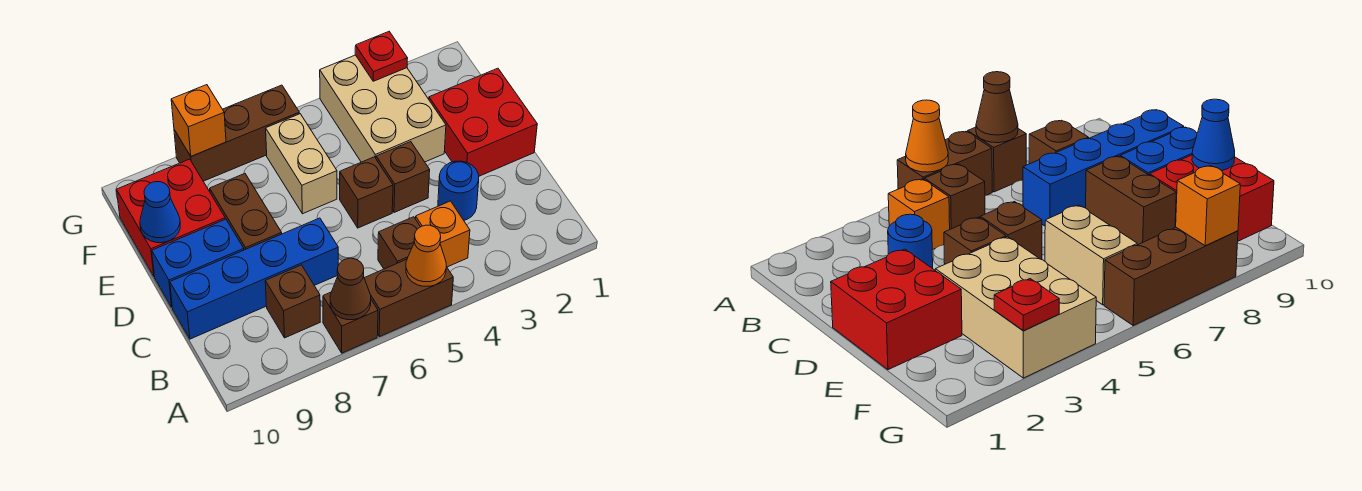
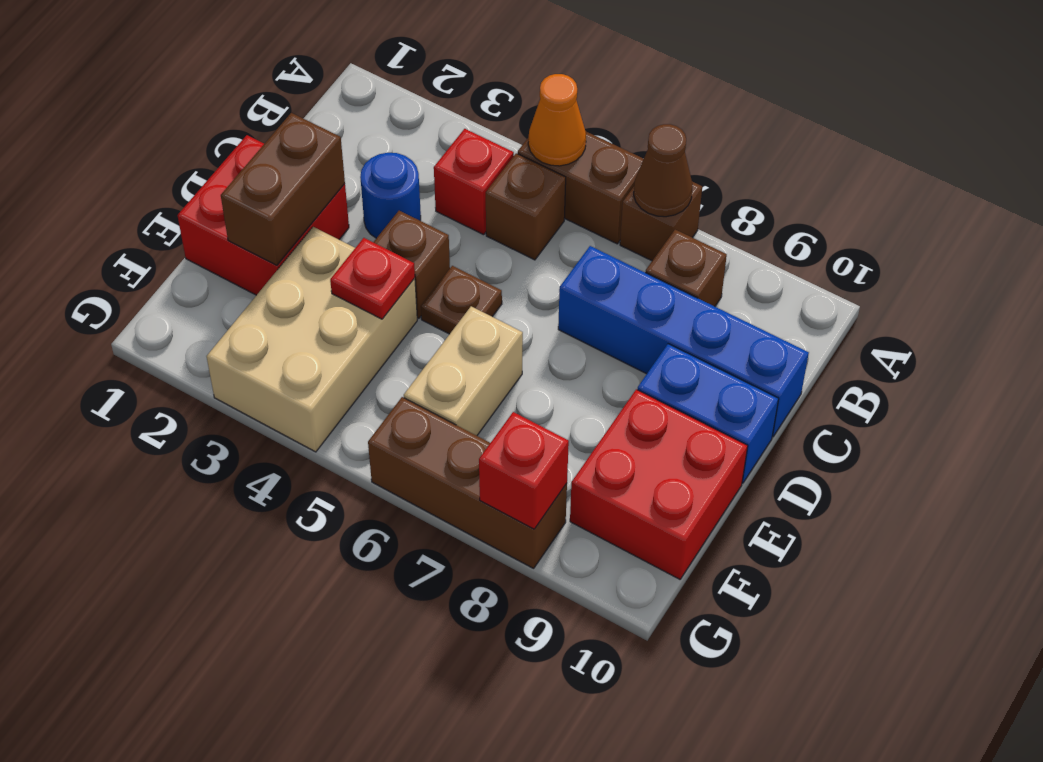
orange brick B4 level 1 -> red brick B4 level 1
brown brick D5 level 1 -> brown plate D5 level 1
brown brick D8:E8 level 1 -> brown brick D2:E2 level 2
blue cone E10 level 2 -> none
red plate G3 level 2 -> red plate E4 level 2
orange brick G8 level 2 -> red brick G8 level 2

